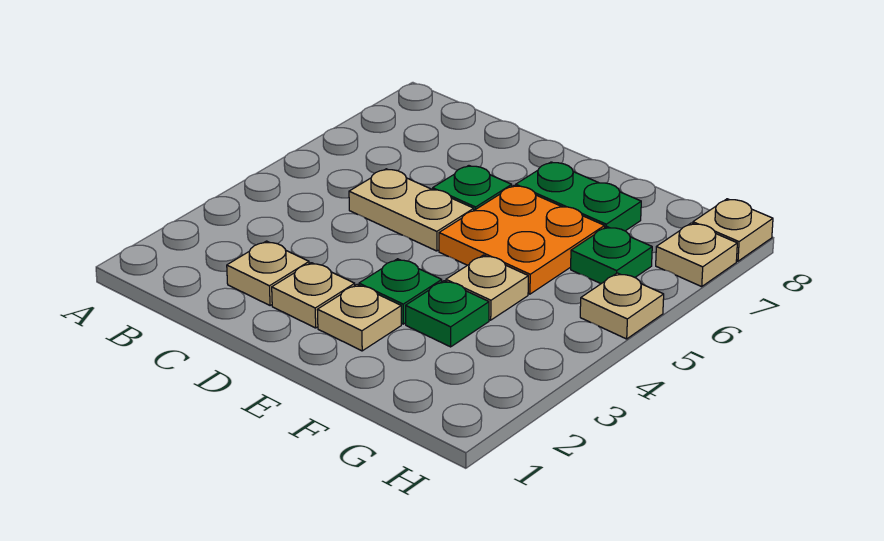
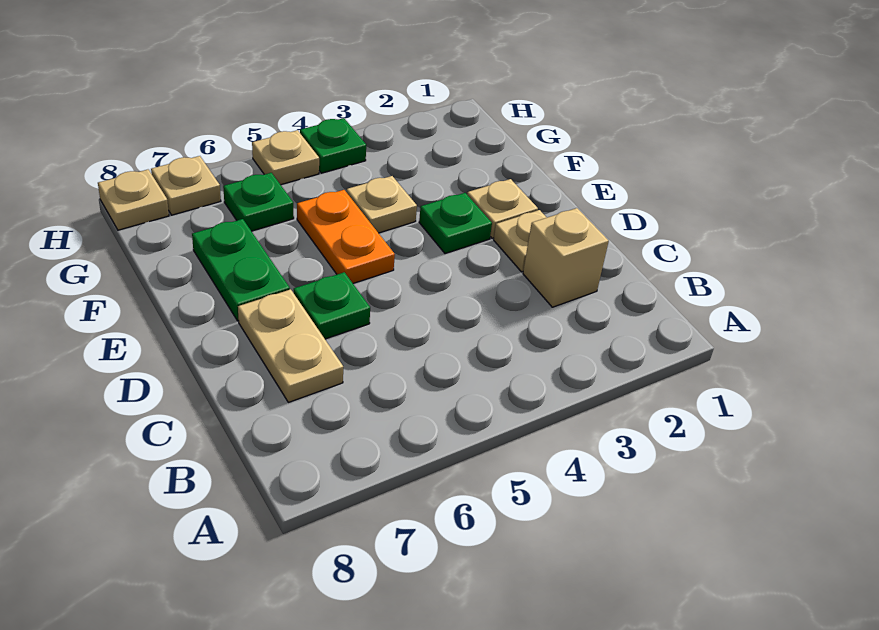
tan plate C2 level 1 -> tan brick C2 level 1
tan plate C5:D5 level 1 -> tan plate C7:D7 level 1
orange plate E5:F6 level 1 -> orange plate E5:F5 level 1
green plate F3 level 1 -> green plate H4 level 1

